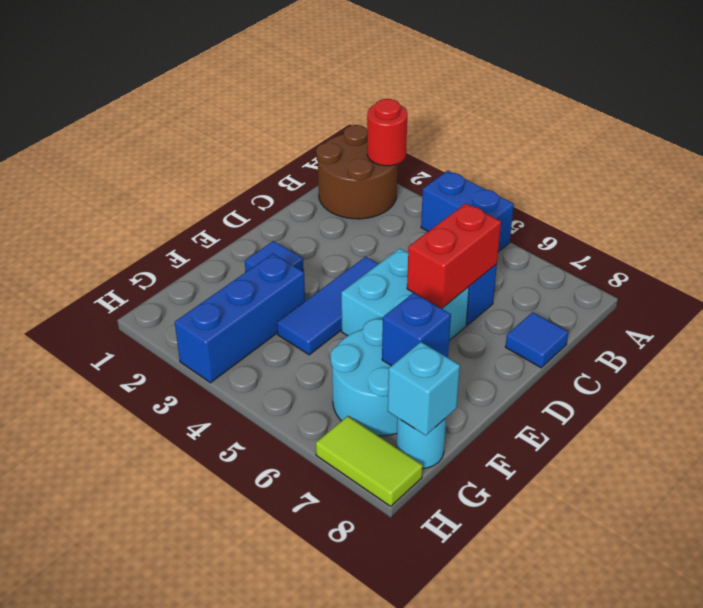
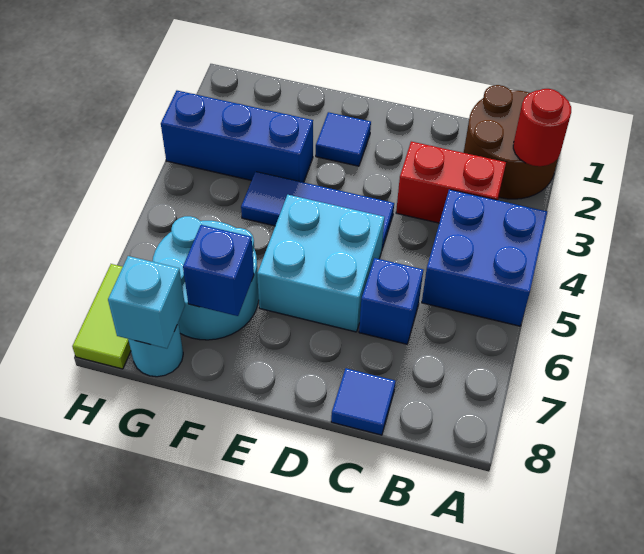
blue brick A4:A5 level 1 -> blue brick A4:B5 level 1
red brick C6:D6 level 2 -> red brick B3:C3 level 1

